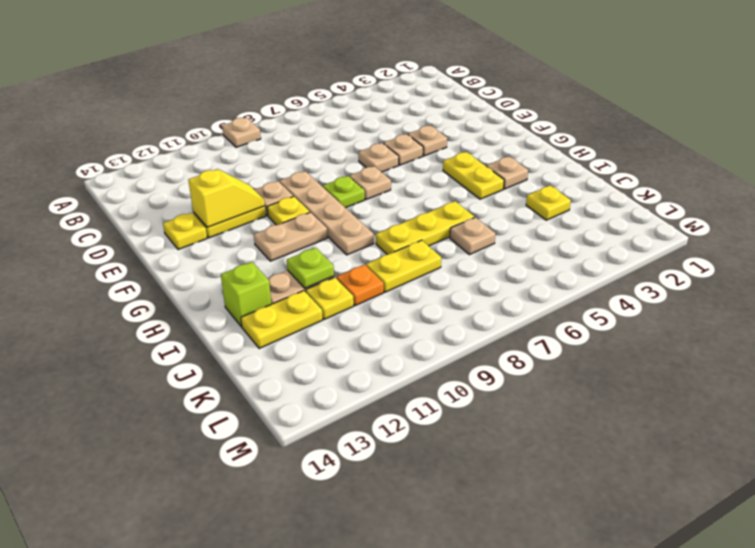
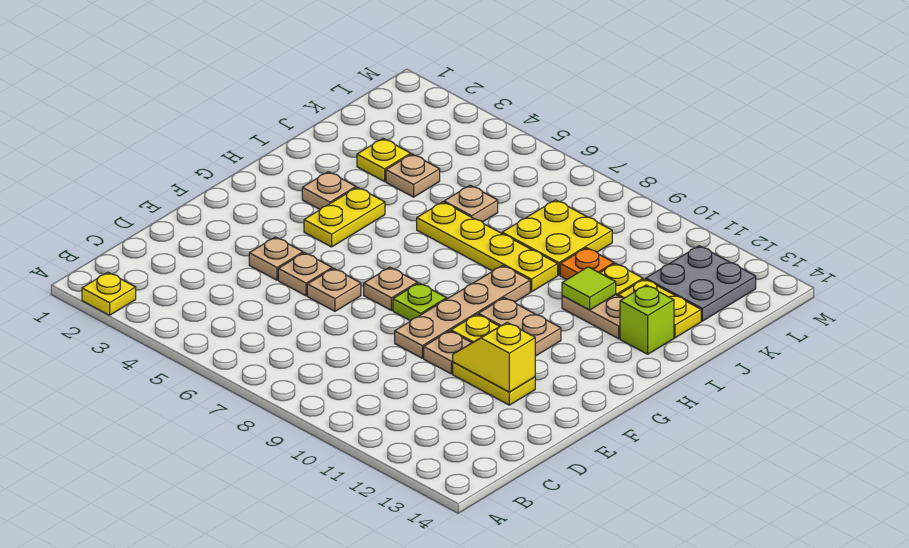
tan plate A9 level 1 -> tan plate J4 level 1
yellow plate E13 level 1 -> yellow plate A2 level 1
yellow plate I6:I8 level 1 -> yellow plate I6:I9 level 1
lime plate I11 level 2 -> lime tile I11 level 2
yellow plate J8:J9 level 1 -> yellow plate J8:K9 level 1
none -> grey plate K12:L13 level 1

